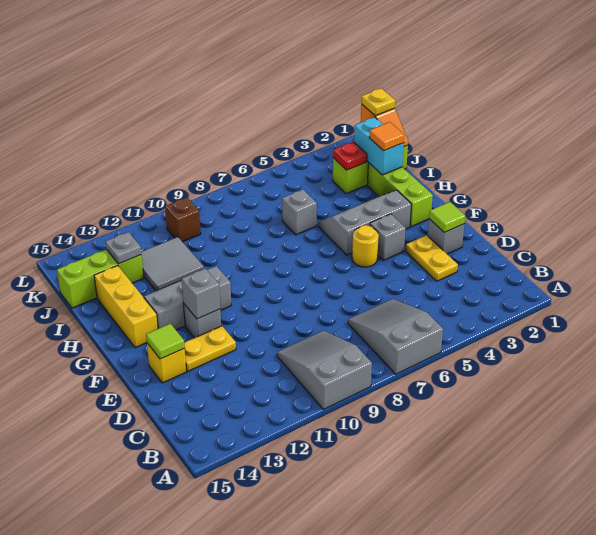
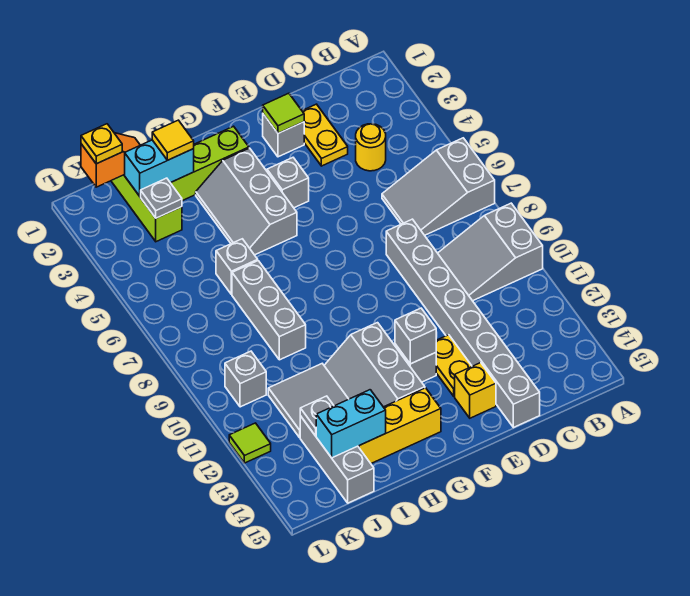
yellow plate D3:E3 level 1 -> yellow plate D2:D3 level 1
none -> grey brick D8:D15 level 1
lime tile E14 level 2 -> lime tile L12 level 1
yellow round brick F5 level 1 -> yellow round brick C4 level 1
orange tile I2 level 3 -> yellow tile I2 level 3
none -> grey brick I7:I9 level 1
none -> cyan brick I14:J14 level 2
red plate J3 level 2 -> grey plate J3 level 2
lime brick J13:J15 level 1 -> grey brick J13:J15 level 1
brown brick K10 level 1 -> grey brick K10 level 1

